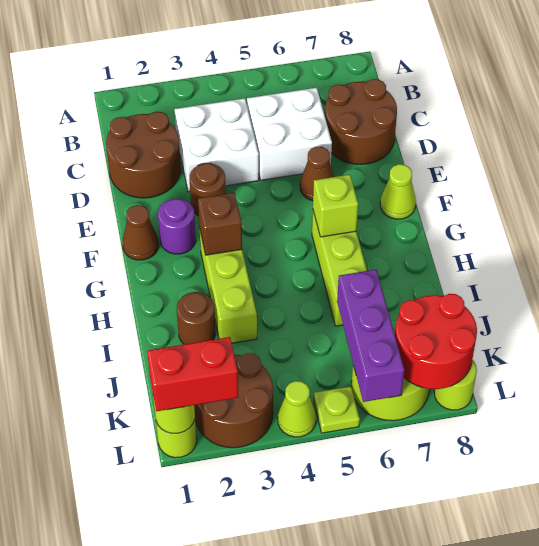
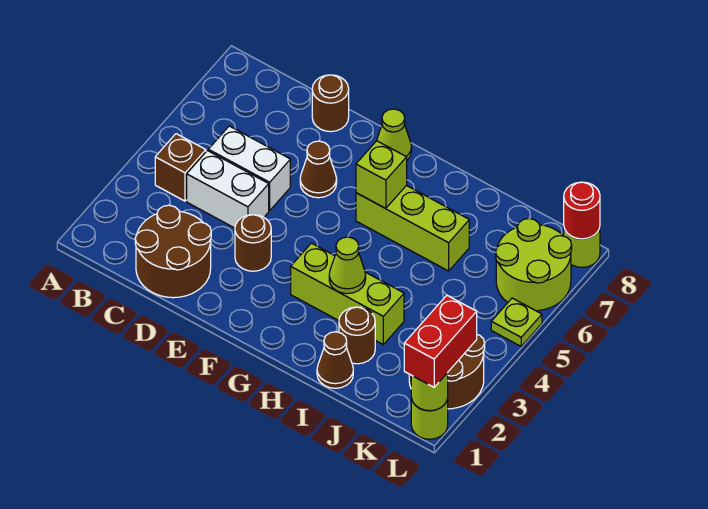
white brick C3:D4 level 1 -> white brick C4:D4 level 1
white brick C5:D6 level 1 -> white brick C5:D5 level 1
brown round brick C7:D8 level 1 -> brown round brick D8 level 1
brown cone F1 level 1 -> brown cone I1 level 1
purple round brick F2 level 1 -> none
brown brick G3 level 2 -> brown brick B4 level 1
purple brick J6:L6 level 2 -> none
red round brick K7:L8 level 2 -> red round brick L8 level 2
lime cone L4 level 1 -> lime cone H3 level 2

